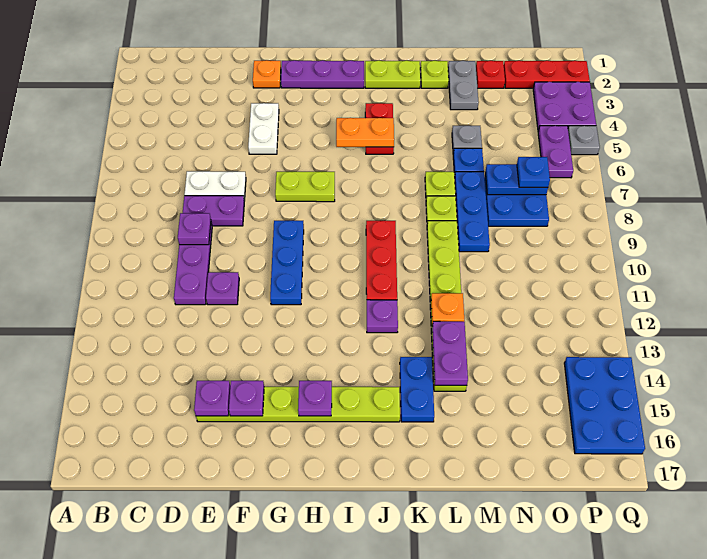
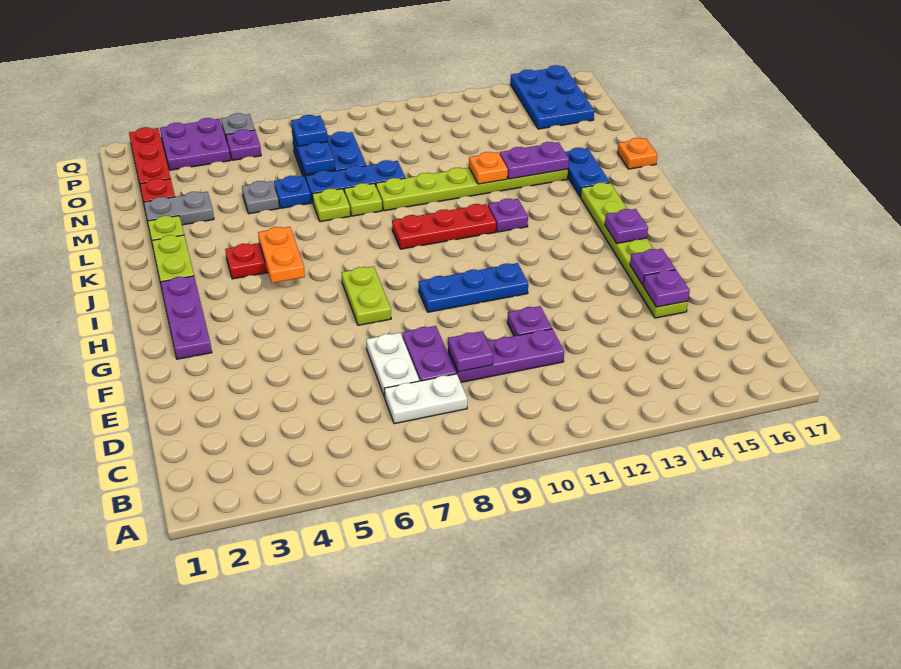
orange plate F2 level 1 -> orange plate L17 level 1
white plate F4:F5 level 1 -> white plate C7:C8 level 1
blue plate K14:K15 level 1 -> blue plate K15:L15 level 1
purple plate P5:P6 level 1 -> purple plate P5 level 1
blue plate P14:Q16 level 1 -> blue plate O15:Q16 level 1

